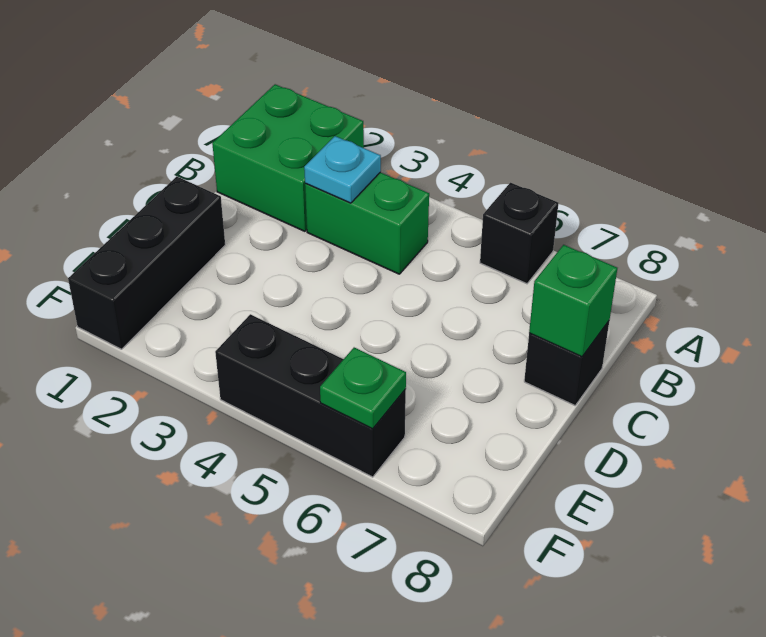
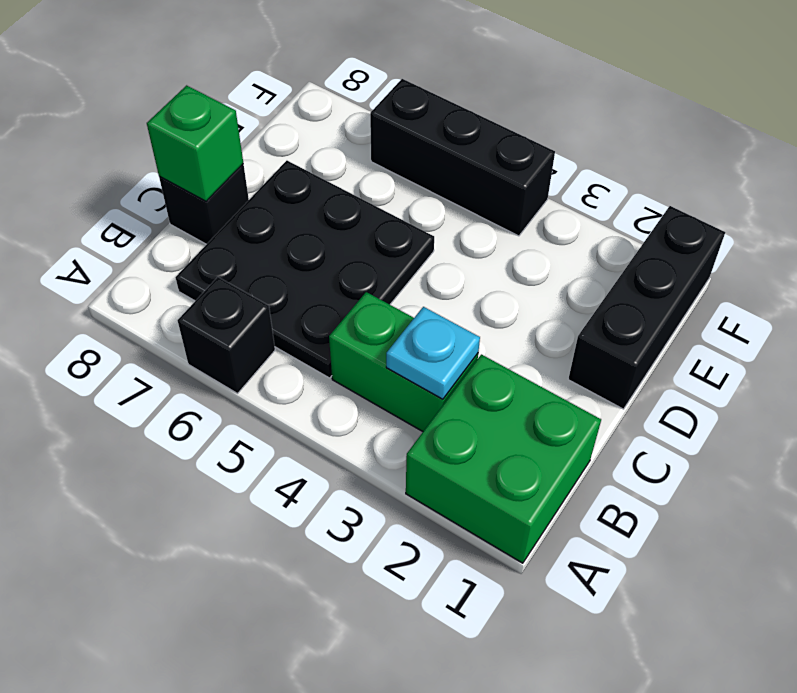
none -> black plate B5:D7 level 1
green plate F6 level 2 -> none

